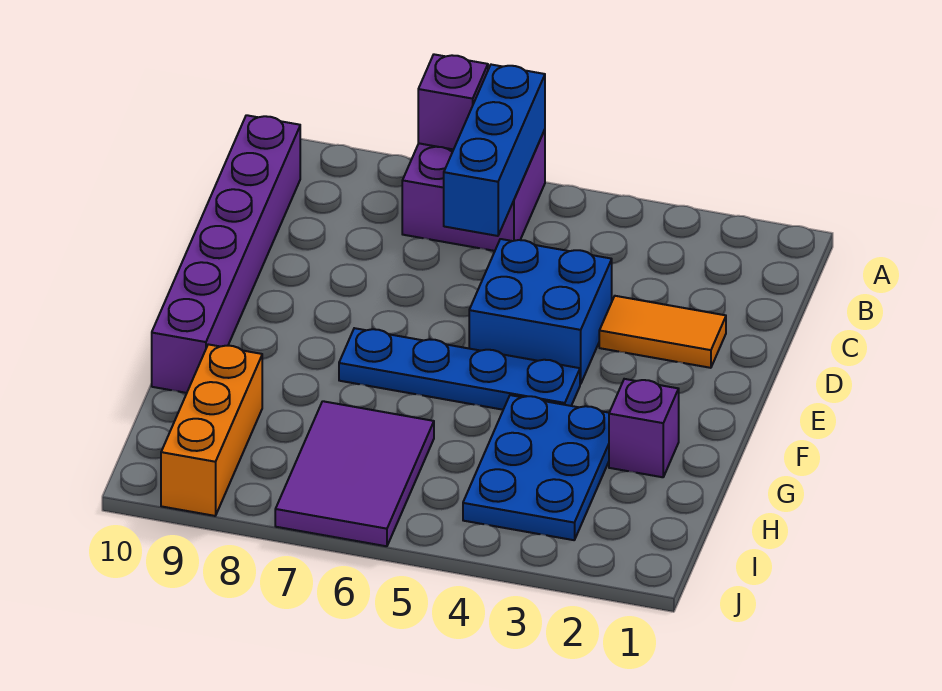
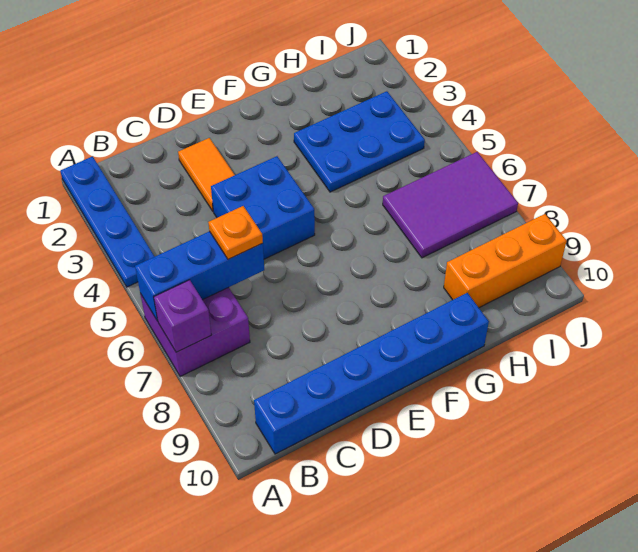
purple brick B10:G10 level 1 -> blue brick B10:G10 level 1
none -> orange plate C6 level 3
blue plate F4:F7 level 1 -> blue plate A1:A4 level 1
purple brick G2 level 1 -> none

